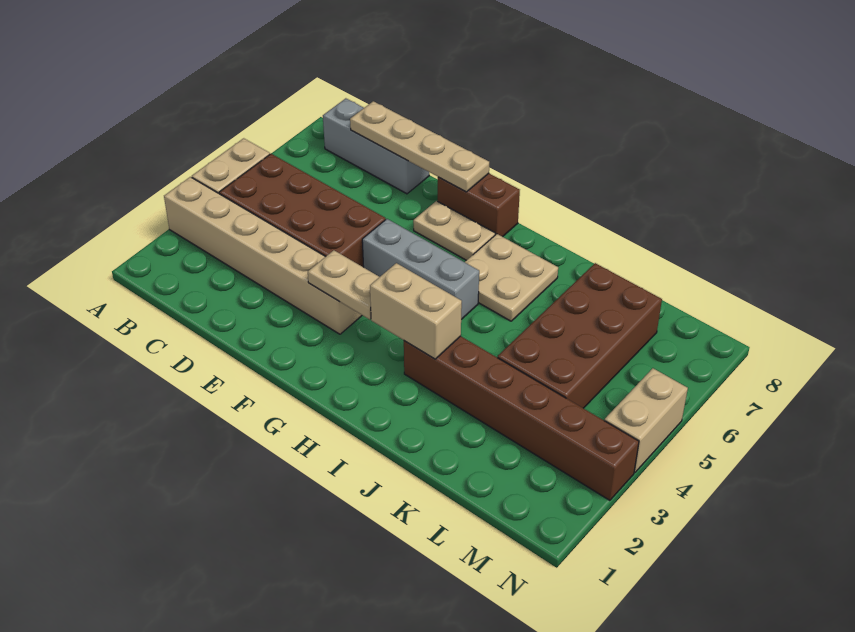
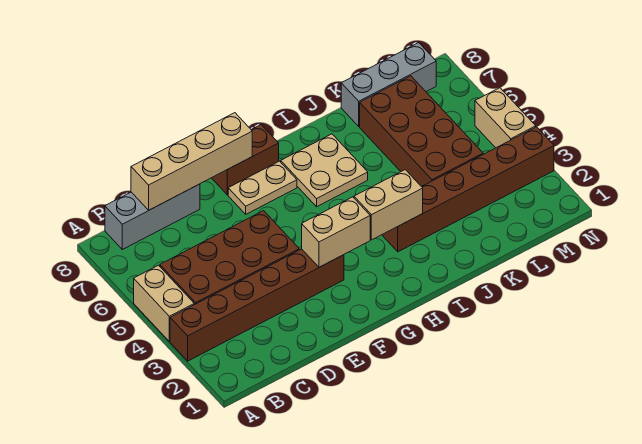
tan brick A3:F3 level 1 -> brown brick A3:F3 level 1
tan plate C8:F8 level 2 -> tan brick C8:F8 level 2
tan plate F3:G3 level 2 -> tan brick F3:G3 level 2
grey brick F5:H5 level 1 -> grey brick K8:M8 level 1

